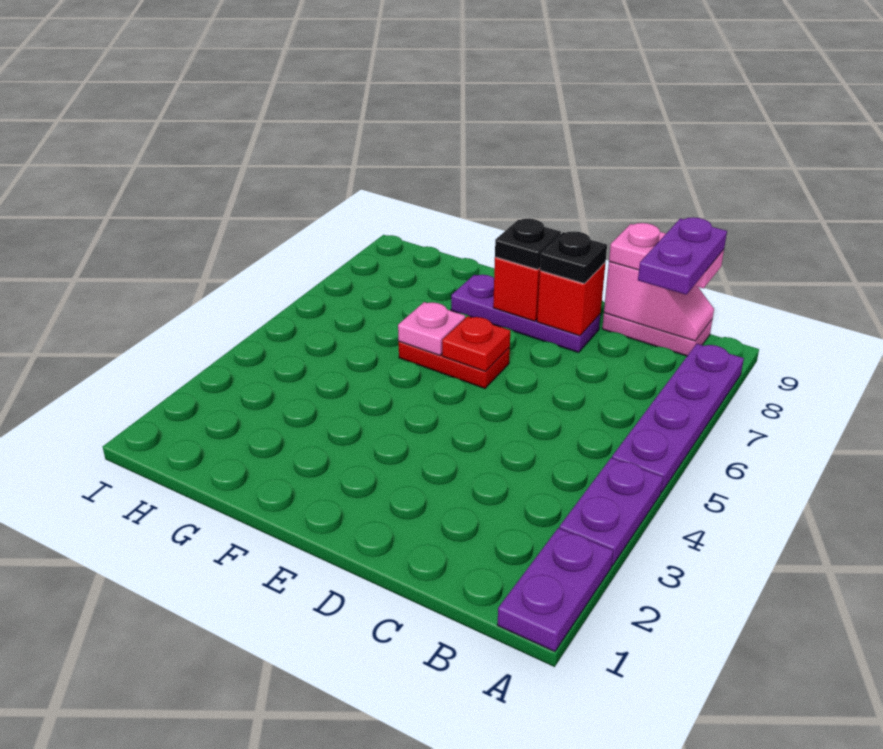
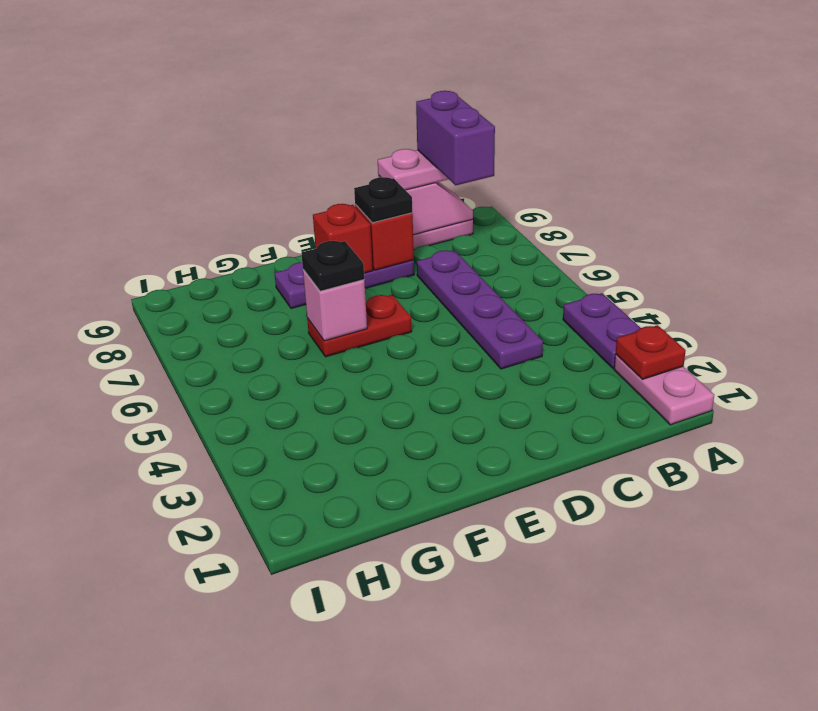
purple plate A1:A2 level 1 -> pink plate A1:A2 level 1
purple plate A5:A8 level 1 -> purple plate C4:C7 level 1
purple plate B8:B9 level 4 -> purple brick B8:B9 level 4
red plate E6 level 2 -> red plate A2 level 2
black plate E8 level 3 -> black plate F6 level 3
pink plate F6 level 2 -> pink brick F6 level 2

